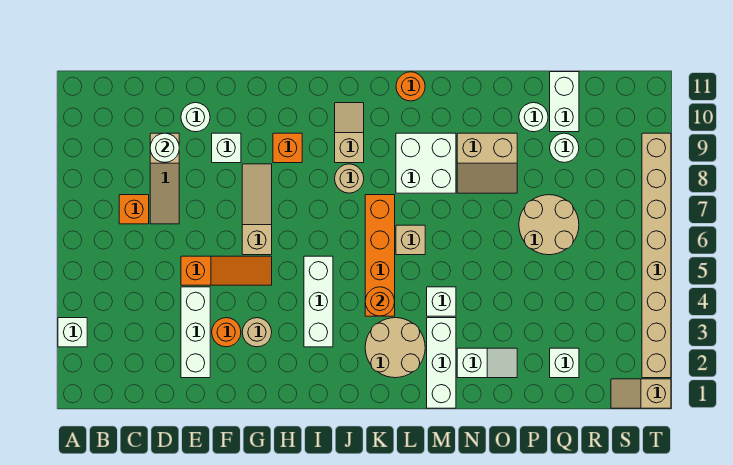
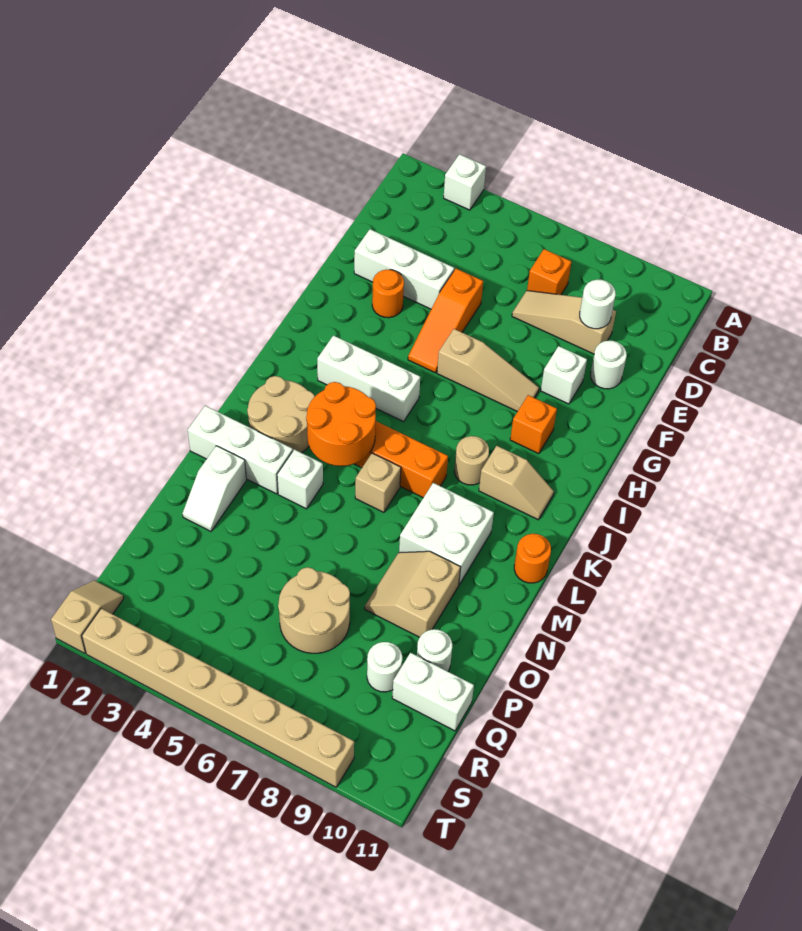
tan round brick G3 level 1 -> none
orange round brick K4 level 2 -> orange round brick K4:L5 level 2
white brick Q2 level 1 -> none

